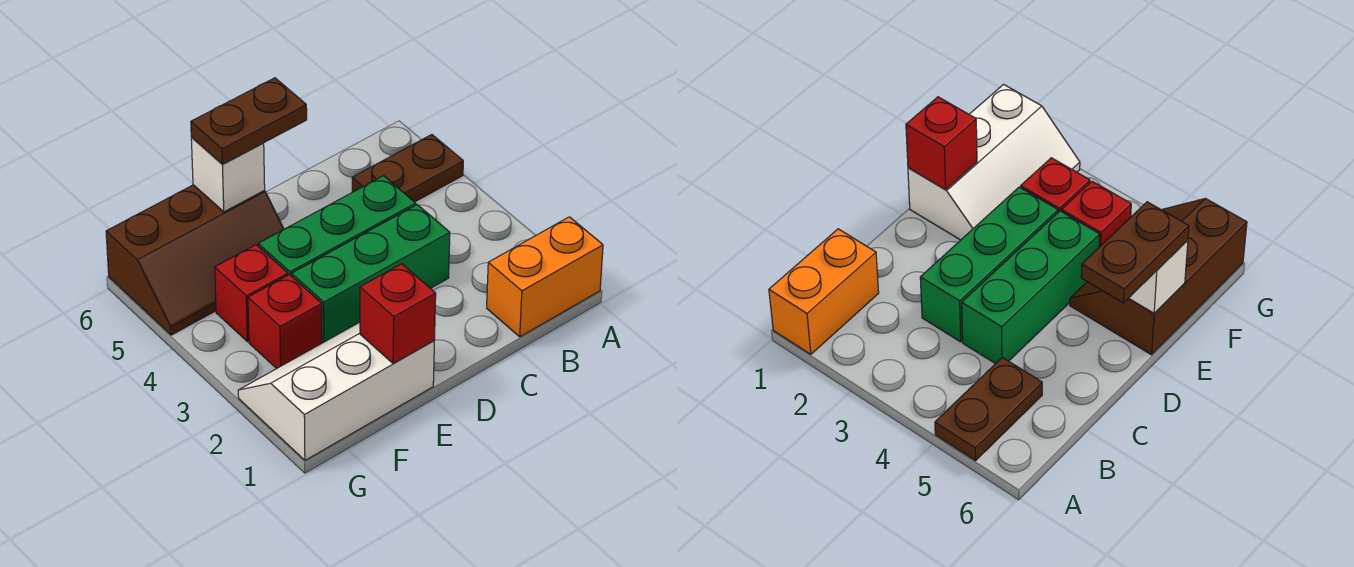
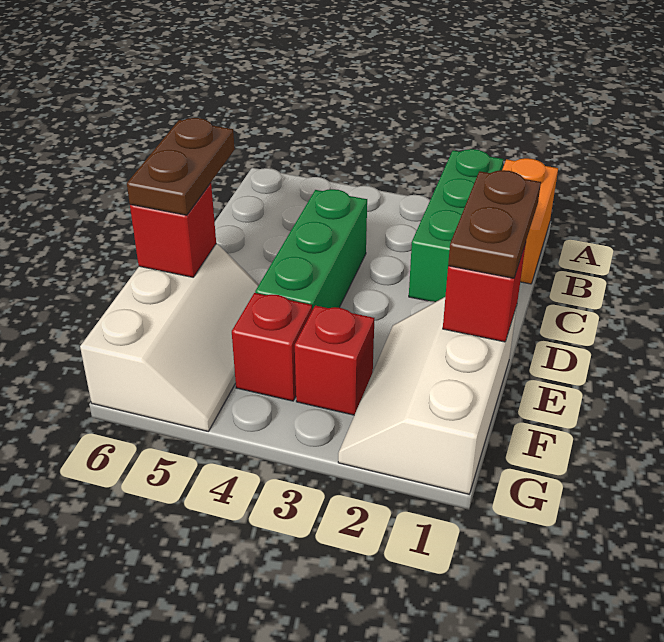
brown plate A5:B5 level 1 -> brown plate D1:E1 level 3
green brick C3:E3 level 1 -> green brick A2:C2 level 1
brown slope E5:G6 level 1 top 6 -> white slope E5:G6 level 1 top 6
white brick E6 level 2 -> red brick E6 level 2

